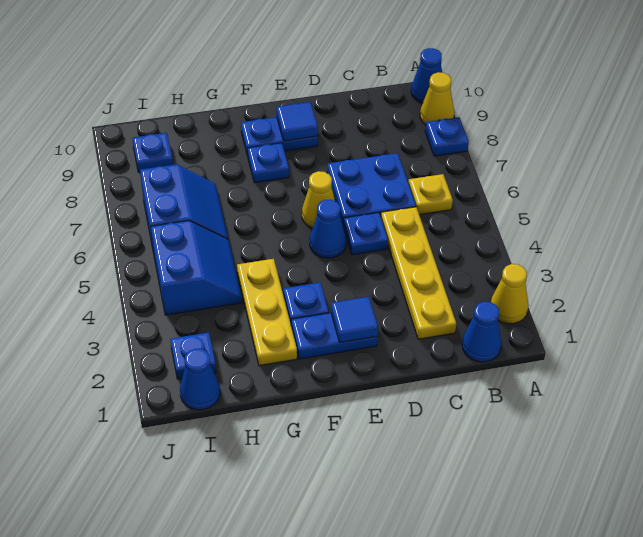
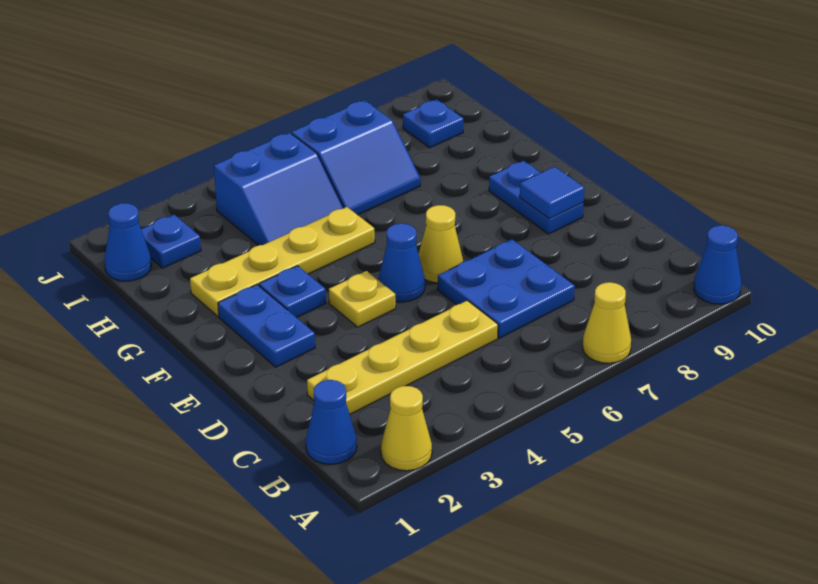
blue plate A8 level 1 -> none
yellow cone A9 level 1 -> yellow cone A7 level 1
yellow plate B6 level 1 -> yellow plate E4 level 1
blue plate D5 level 1 -> none
blue tile E2 level 2 -> none
blue plate F8 level 1 -> none
yellow plate G2:G4 level 1 -> yellow plate G2:G5 level 1

